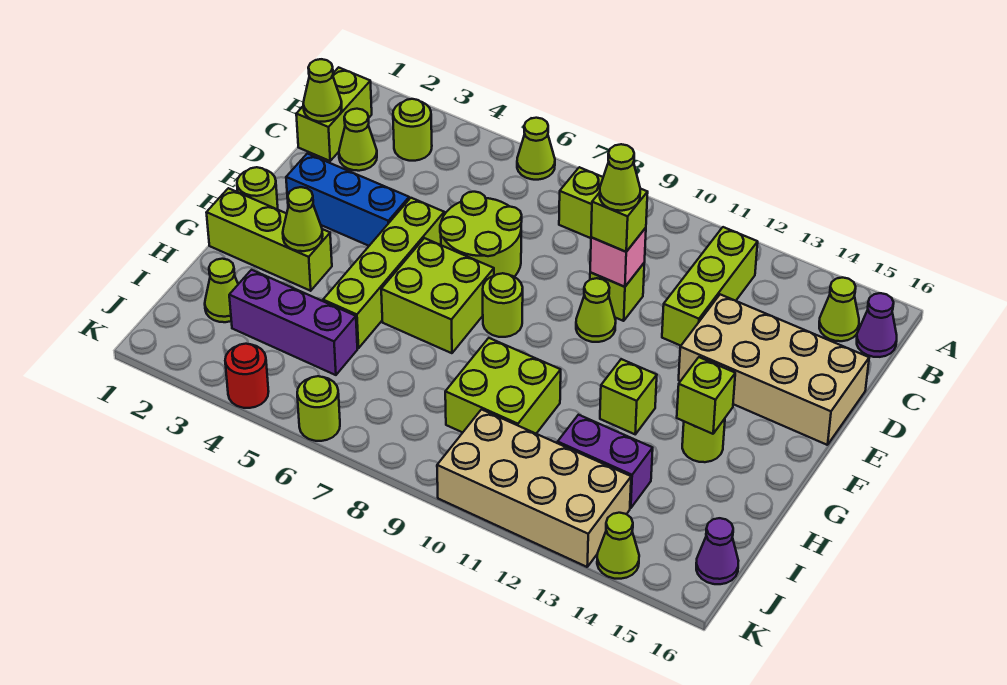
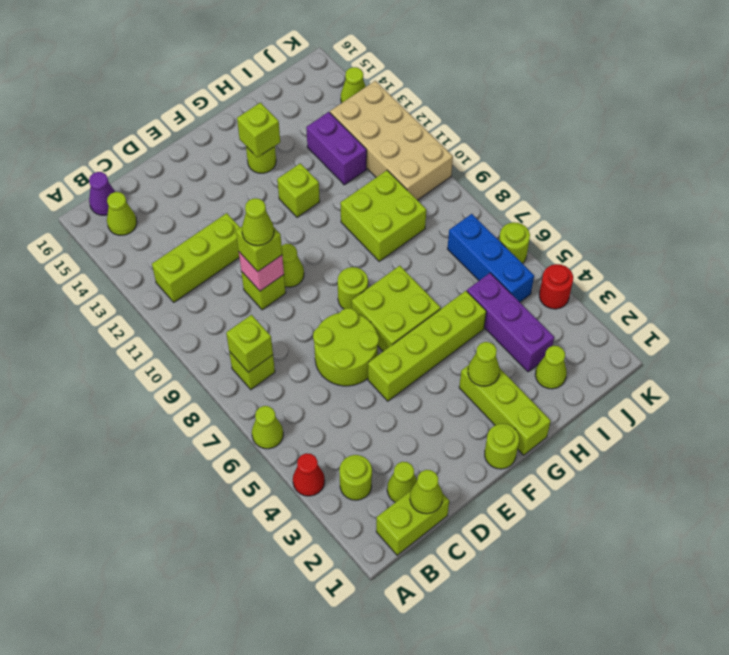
none -> red cone A4 level 1
none -> lime brick B8 level 2
tan brick D13:E16 level 1 -> none
blue brick E2:E4 level 1 -> blue brick J5:J7 level 1
purple cone J16 level 1 -> none

